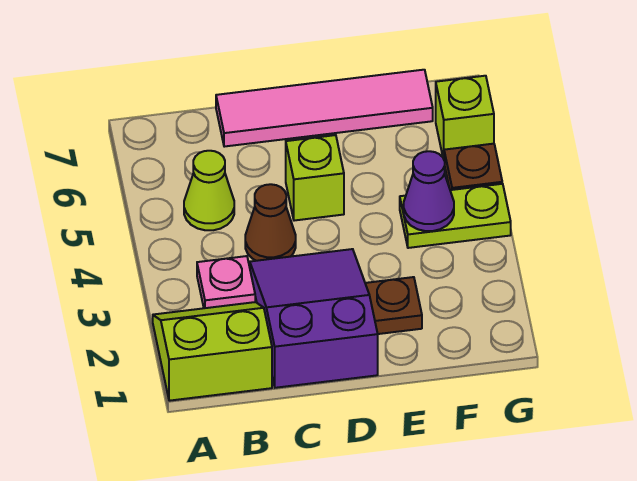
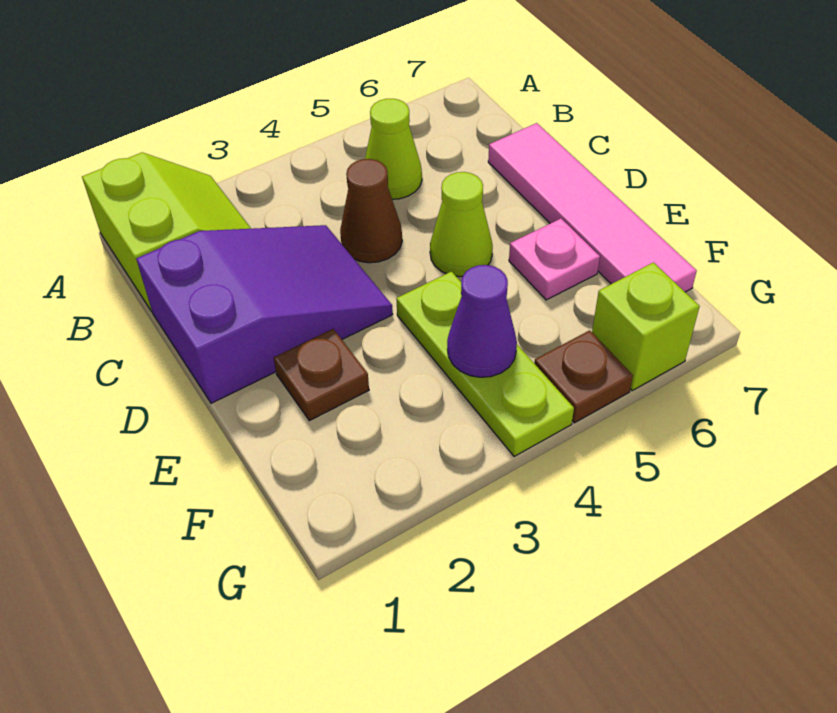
pink plate B3 level 1 -> pink plate E6 level 1
lime brick D5 level 1 -> lime cone D5 level 1
lime plate F4:G4 level 1 -> lime plate E4:G4 level 1

